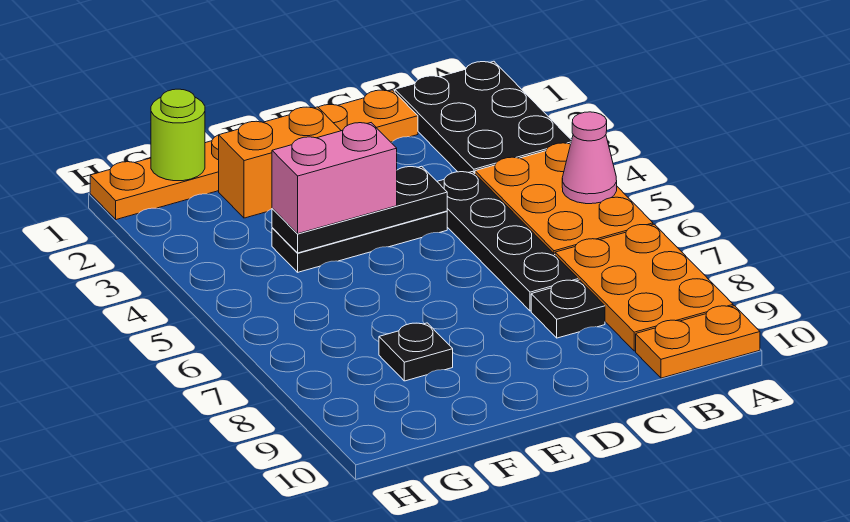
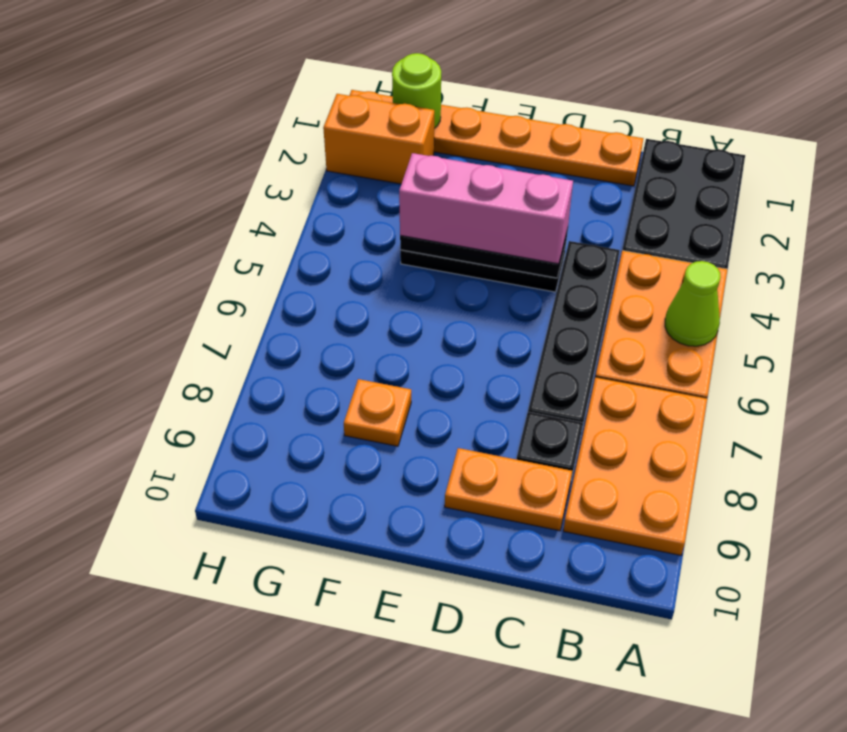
pink cone A5 level 2 -> lime cone A5 level 2
orange plate A10:B10 level 1 -> orange plate C9:D9 level 1
orange brick E2:F2 level 1 -> orange brick G2:H2 level 1
pink brick E4:F4 level 3 -> pink brick D4:F4 level 3
black plate F8 level 1 -> orange plate F8 level 1

